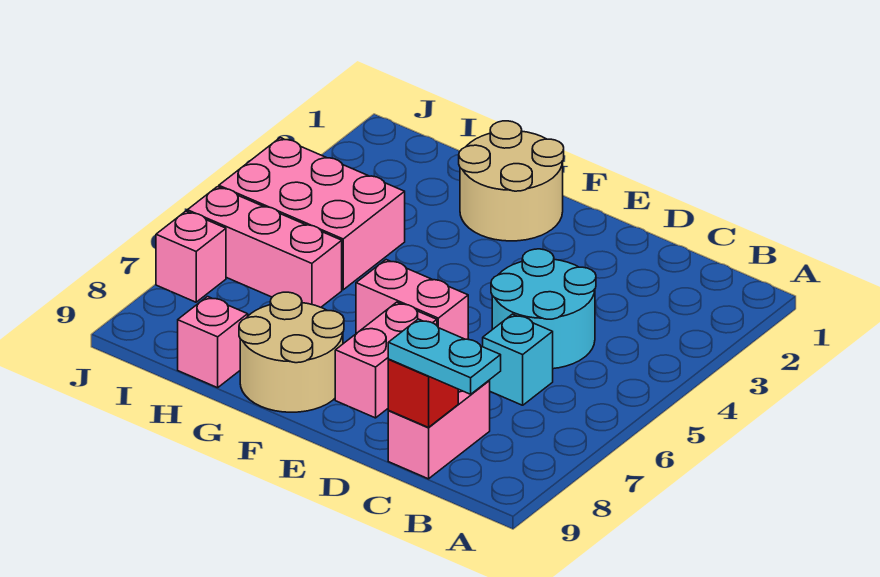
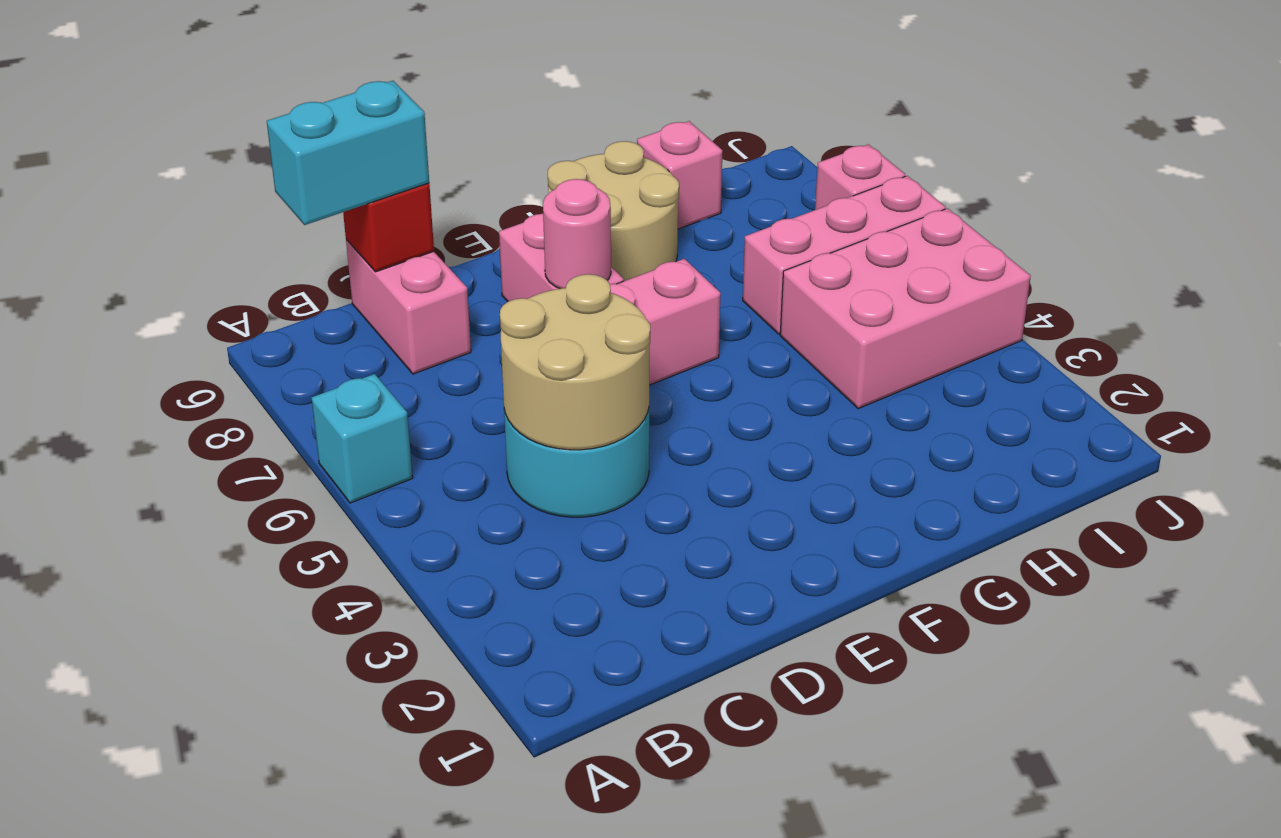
cyan plate B9:C9 level 3 -> cyan brick B9:C9 level 3
cyan brick C6 level 1 -> cyan brick A6 level 1
none -> pink round brick E7 level 2
tan round brick F1:G2 level 1 -> tan round brick C4:D5 level 2

